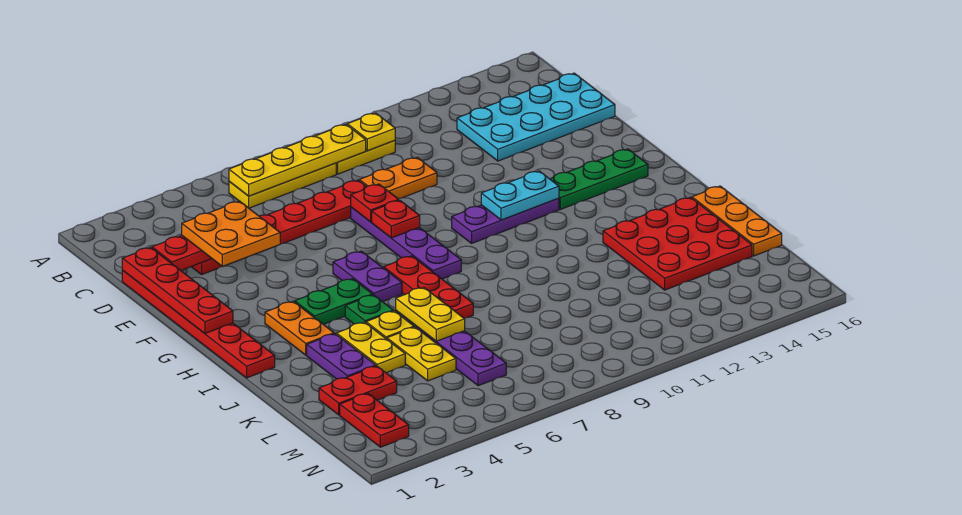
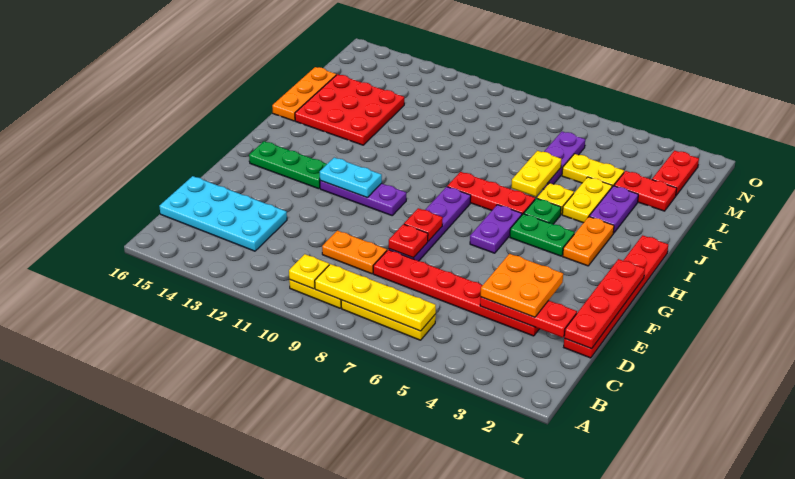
red plate H7:J7 level 1 -> red plate I6:I8 level 1
yellow plate K5:L5 level 1 -> yellow plate L4:L5 level 1

